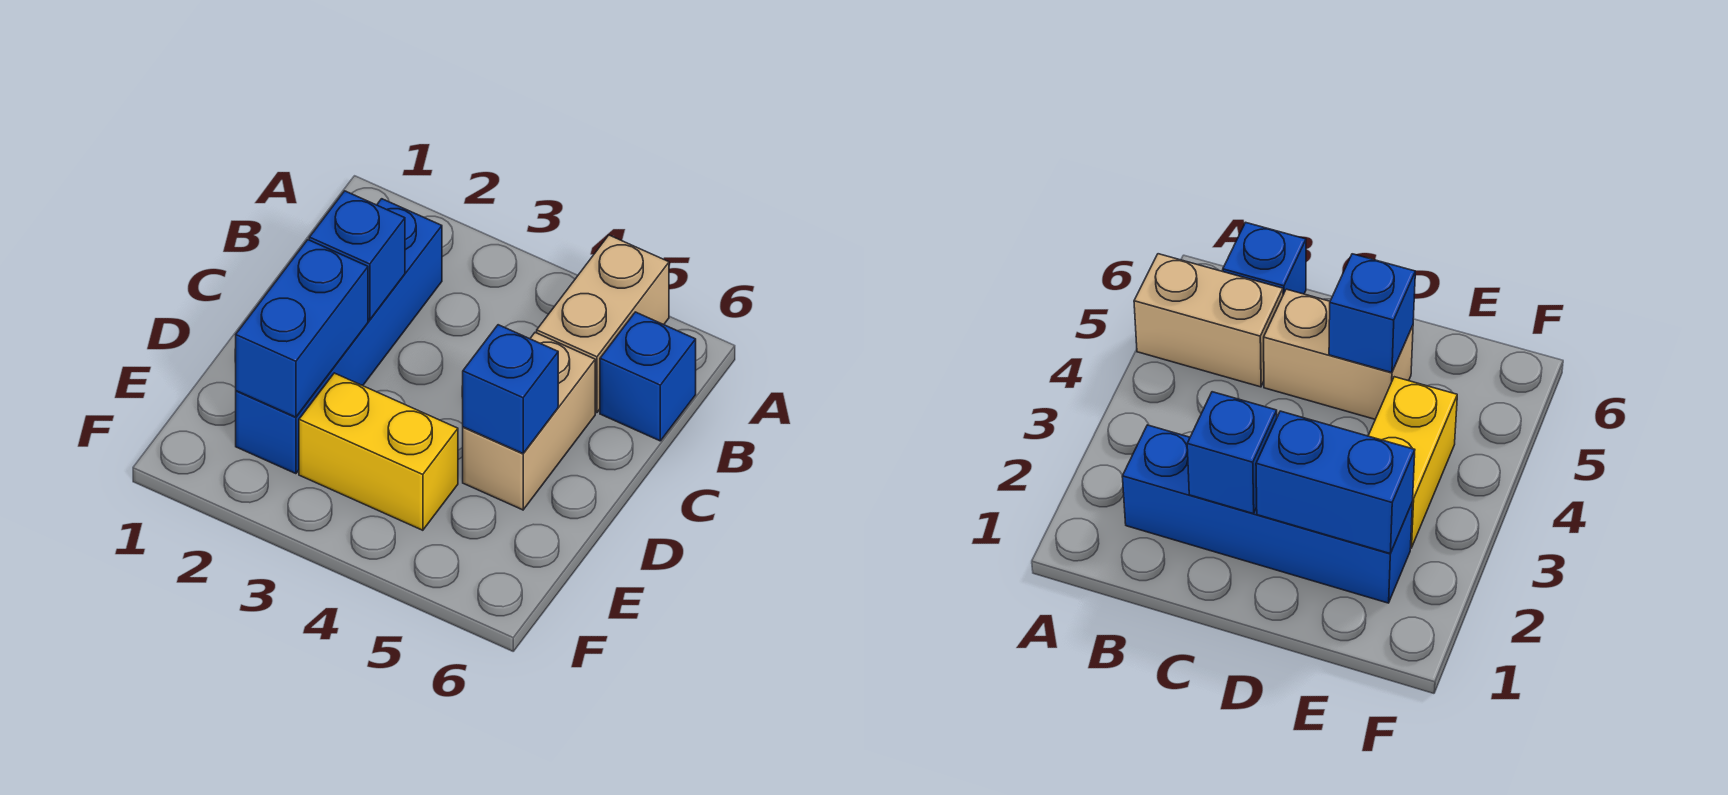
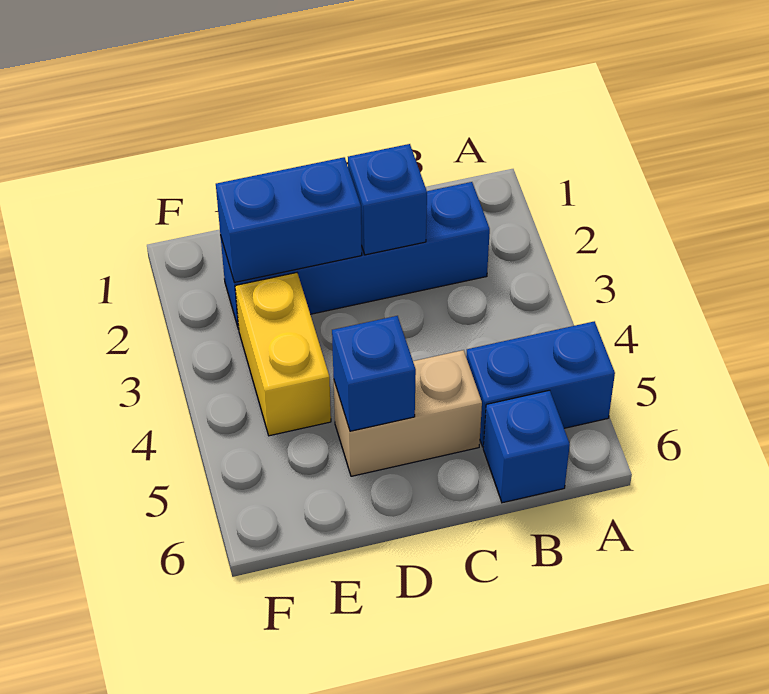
tan brick A5:B5 level 1 -> blue brick A5:B5 level 1

